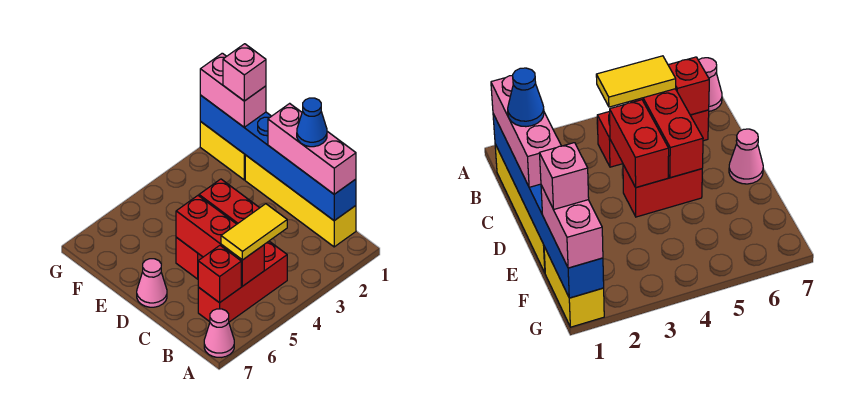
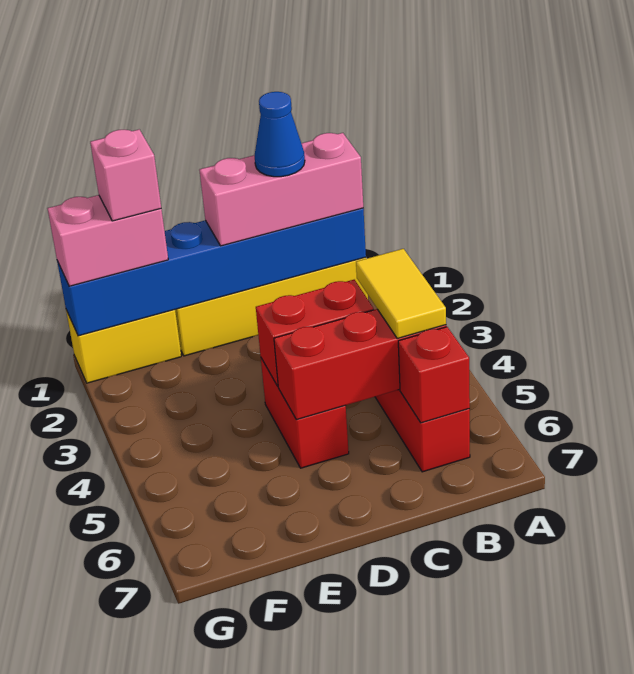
pink cone A7 level 1 -> none
pink cone D7 level 1 -> none

